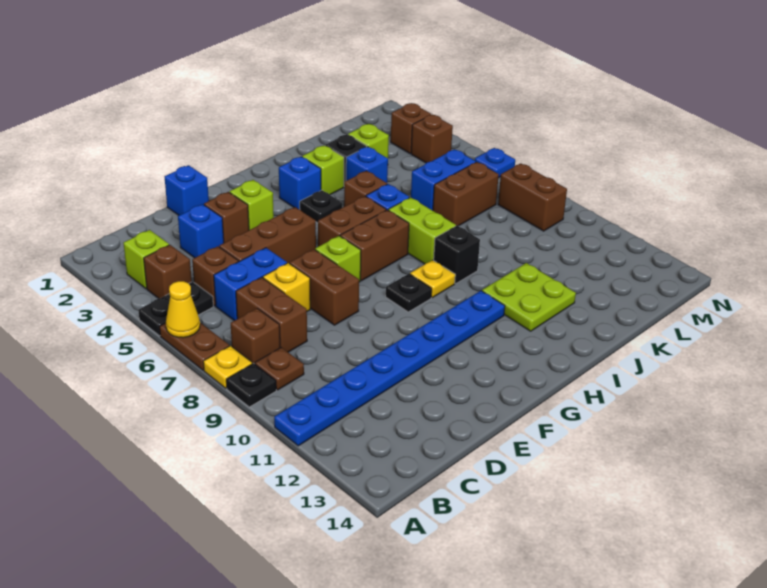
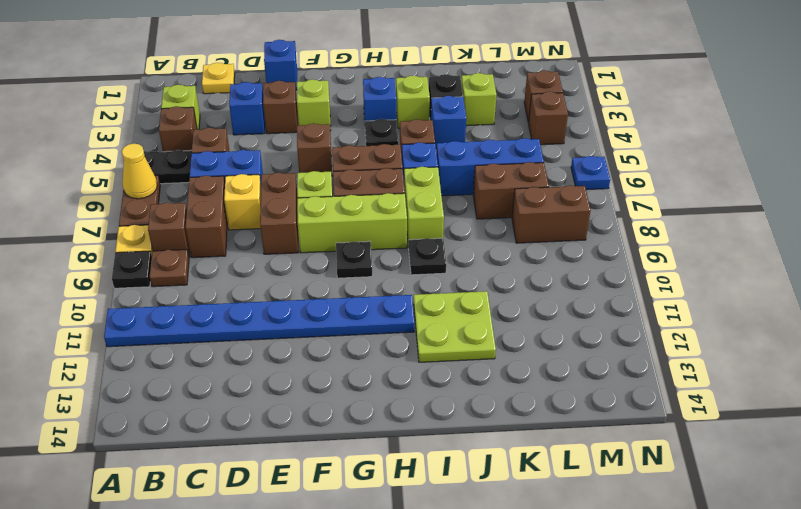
brown brick D5:F5 level 1 -> brown brick F5 level 1
none -> lime brick F8:H8 level 1
yellow plate H9 level 1 -> yellow plate C1 level 1
black brick I9 level 1 -> black plate I9 level 1
blue brick K6:L6 level 1 -> blue brick J6:L6 level 1
brown brick M8:M9 level 1 -> brown brick L8:M8 level 1

